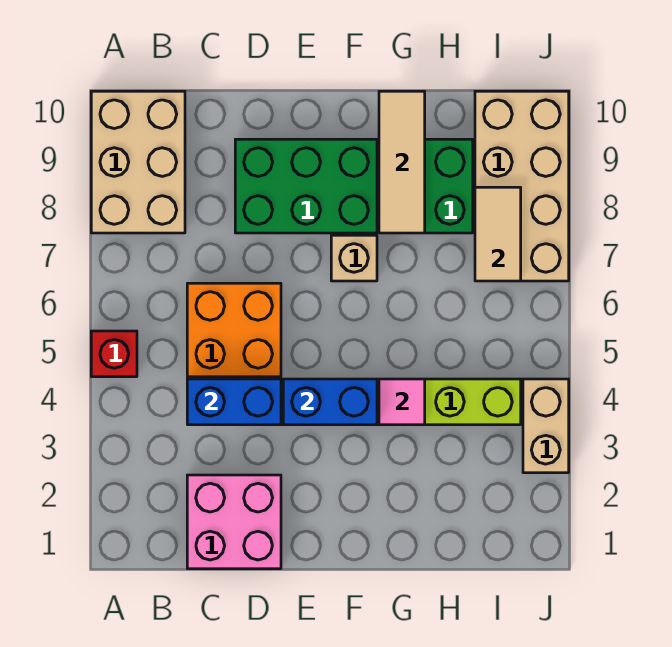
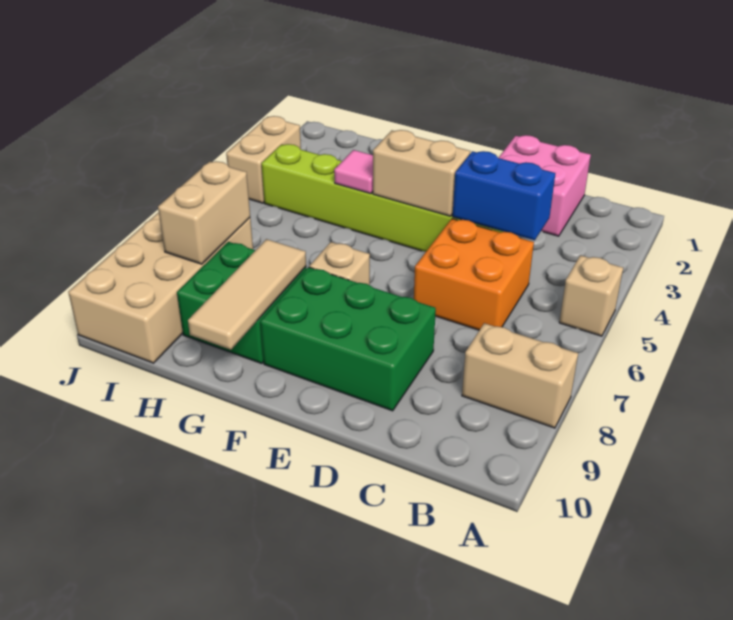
red brick A5 level 1 -> tan brick A5 level 1
tan brick A8:B10 level 1 -> tan brick A8:B8 level 1
blue brick E4:F4 level 2 -> tan brick E4:F4 level 2
tan tile I7:I8 level 2 -> tan brick I7:I8 level 2

